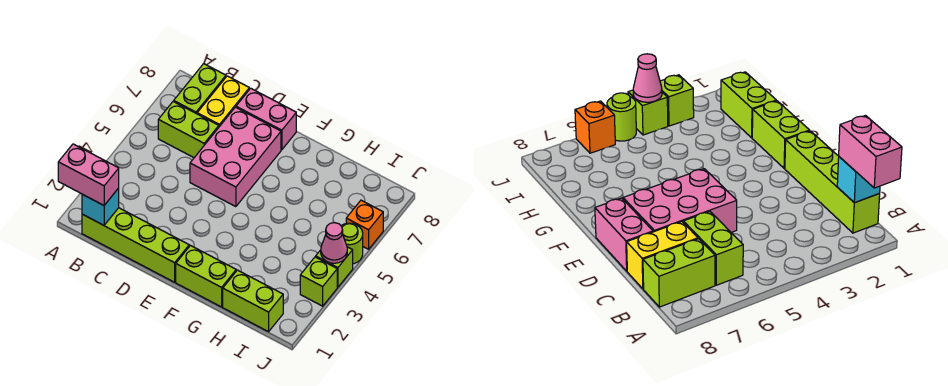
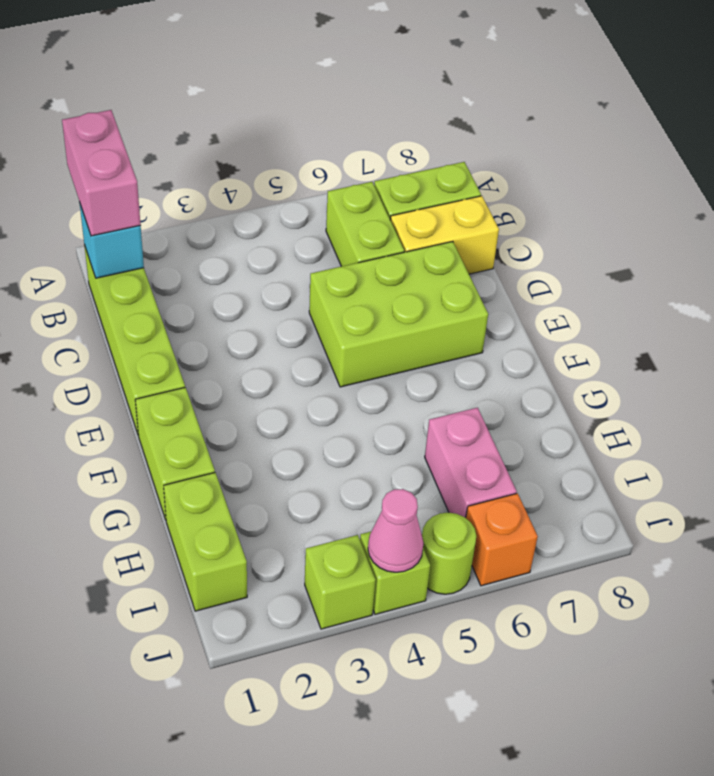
pink brick D5:E7 level 1 -> lime brick D5:E7 level 1
pink brick D8:E8 level 1 -> pink brick H6:I6 level 1

